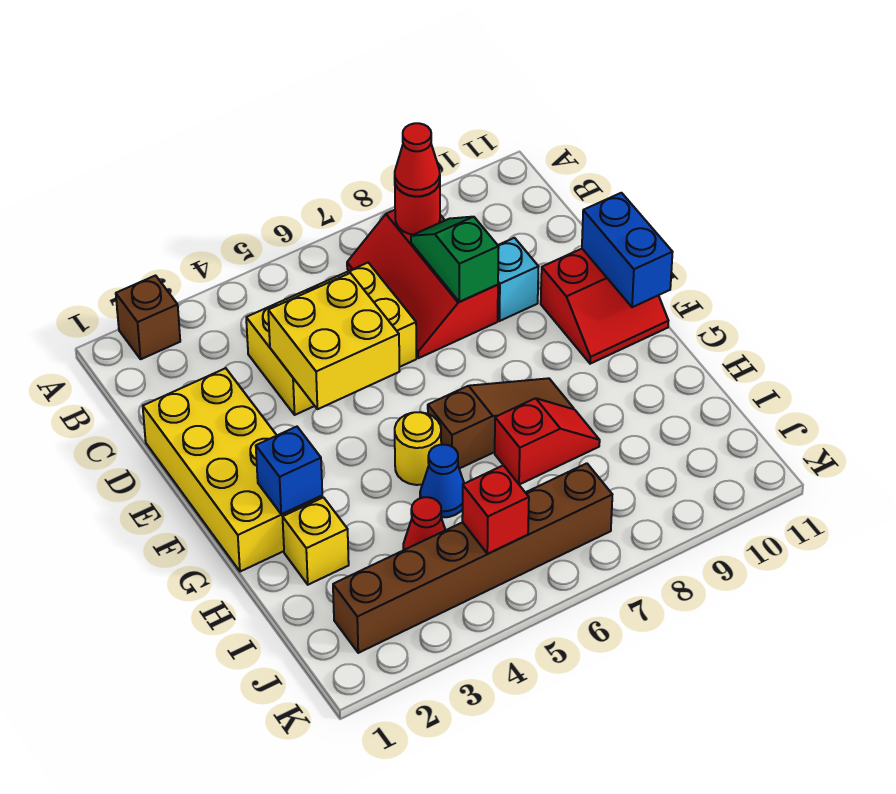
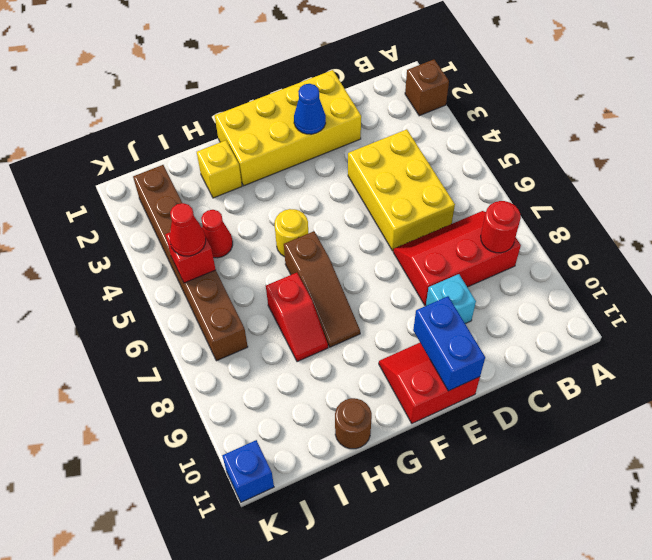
red cone B8 level 3 -> red cone J5 level 3
green slope C8:D8 level 2 top D -> none
yellow brick D4:E5 level 2 -> none
red slope E10:F11 level 1 top E -> red slope E10:F11 level 1 top 11
blue brick E11:F11 level 2 -> blue brick E10:E11 level 2
blue brick G2 level 2 -> blue brick K11 level 1
blue cone H5 level 1 -> blue cone E2 level 2
none -> brown round brick H11 level 1

